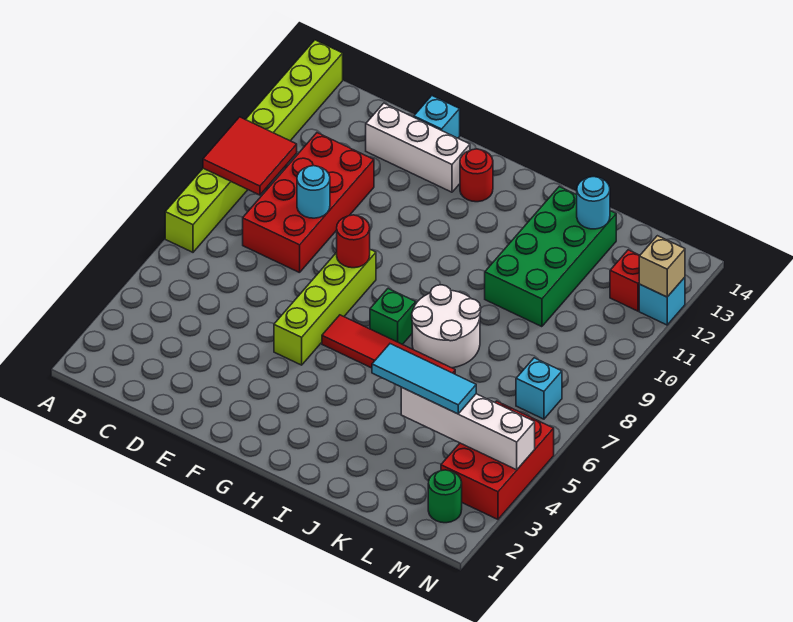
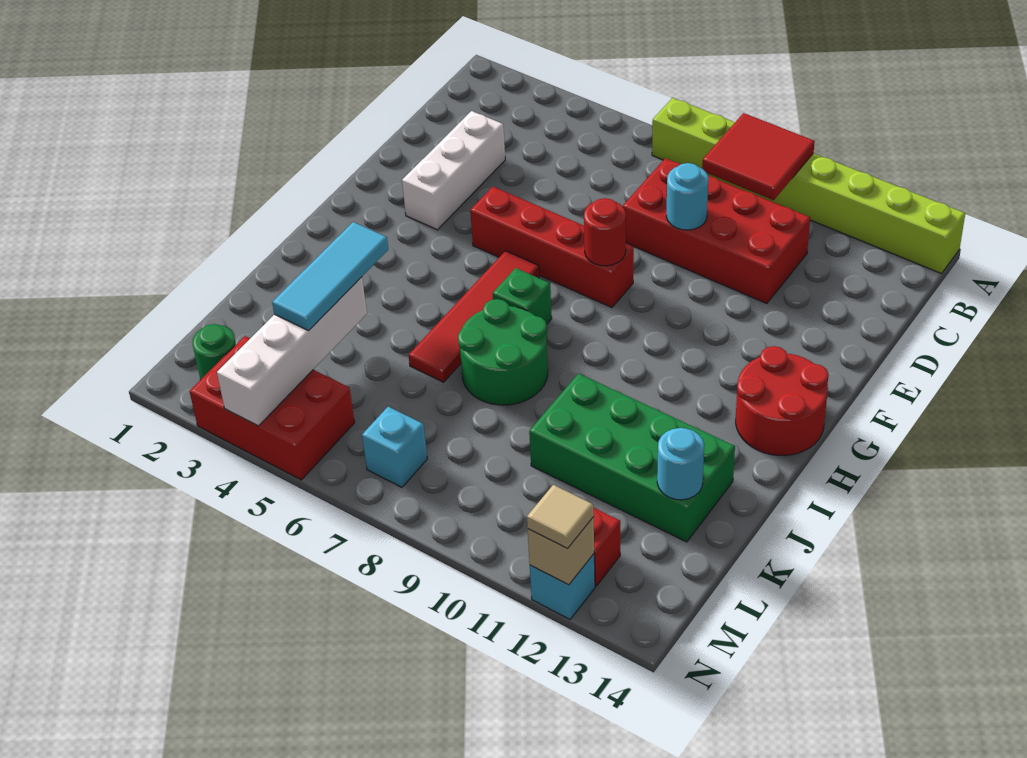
white brick D13:F13 level 1 -> white brick D3:F3 level 1
cyan brick E14 level 1 -> none
lime brick F5:F8 level 1 -> red brick F5:F8 level 1
red round brick G13 level 1 -> red round brick G13:H14 level 1
white round brick I7:J8 level 1 -> green round brick I7:J8 level 1
none -> tan tile N12 level 3

